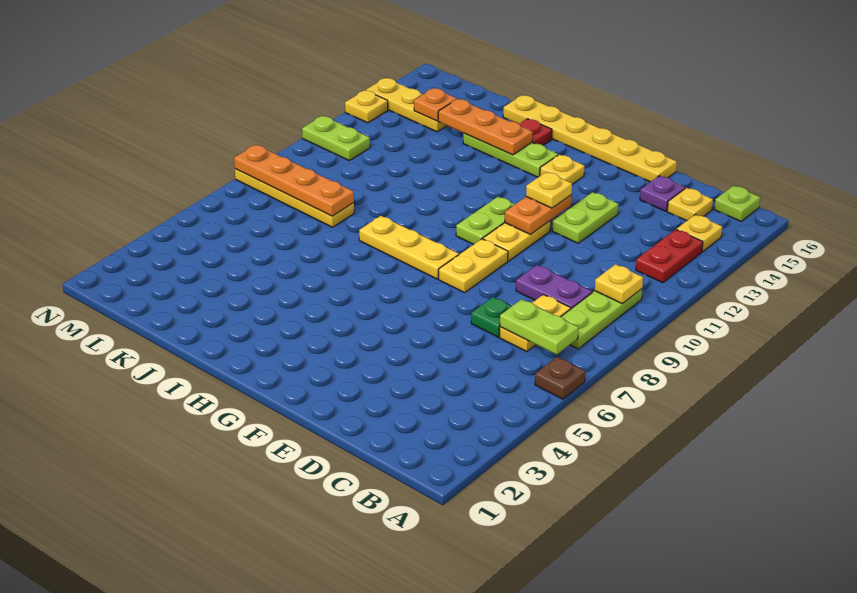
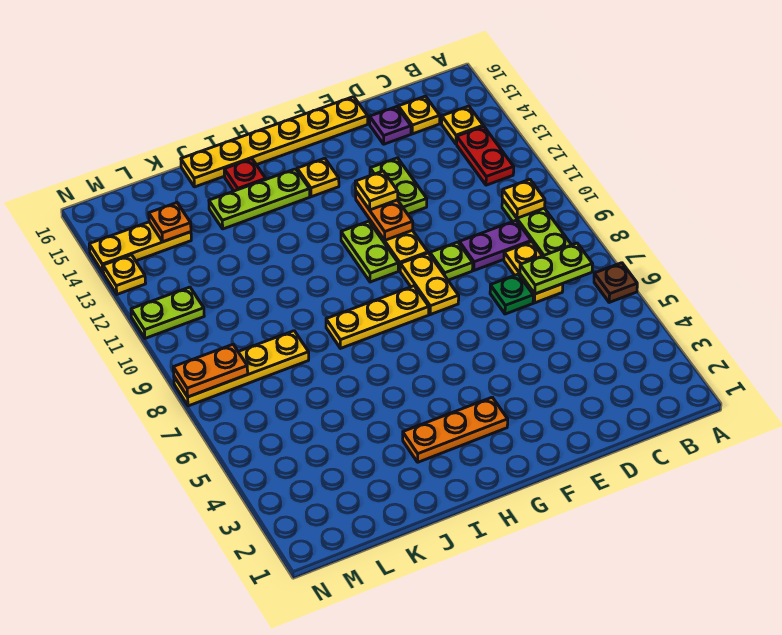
lime plate B16 level 1 -> lime plate E9 level 1
orange plate I14:K14 level 2 -> orange plate G3:I3 level 1
orange plate K8:N8 level 2 -> orange plate M8:N8 level 2

